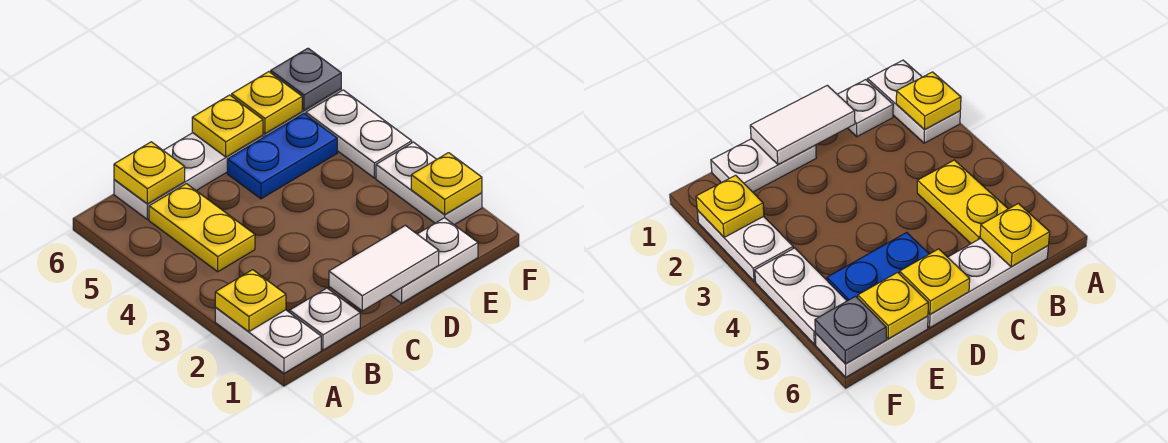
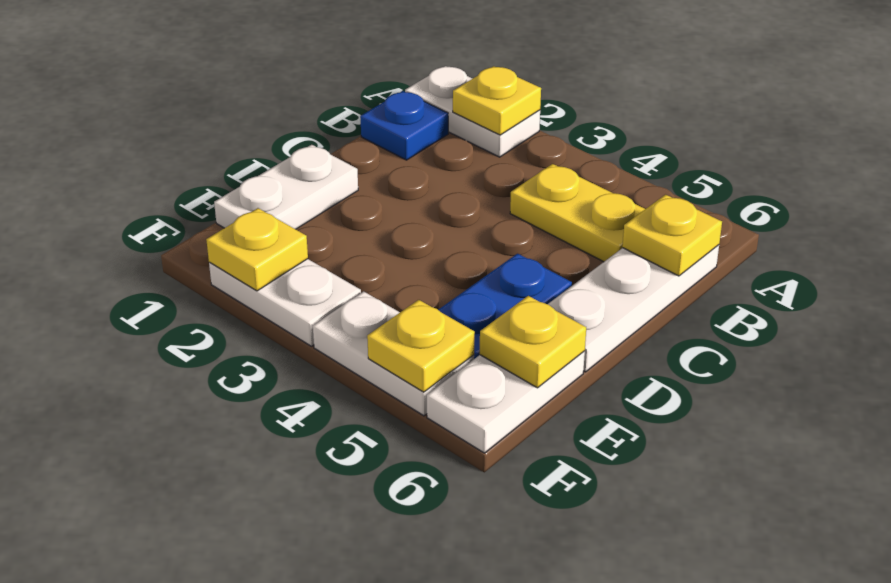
white plate B1 level 1 -> blue plate B1 level 1
white tile C1:D1 level 2 -> none
yellow plate D6 level 2 -> yellow plate F5 level 2
grey plate F6 level 2 -> none

